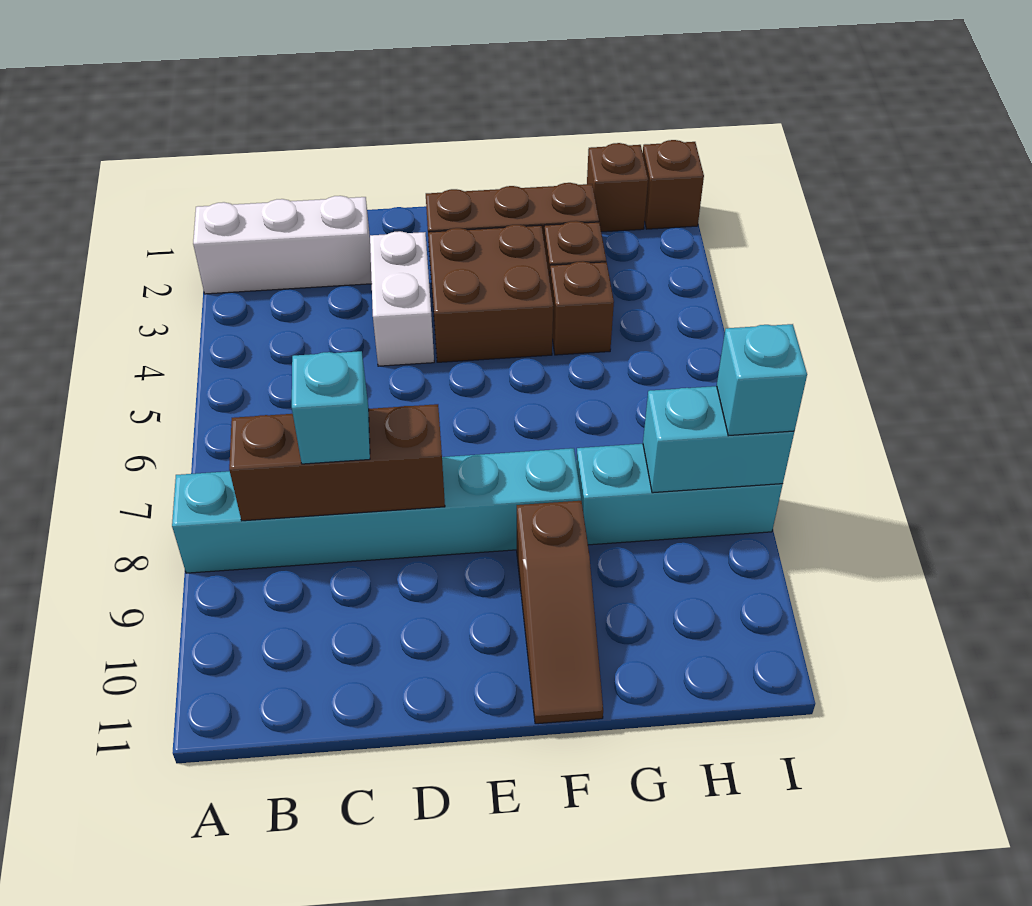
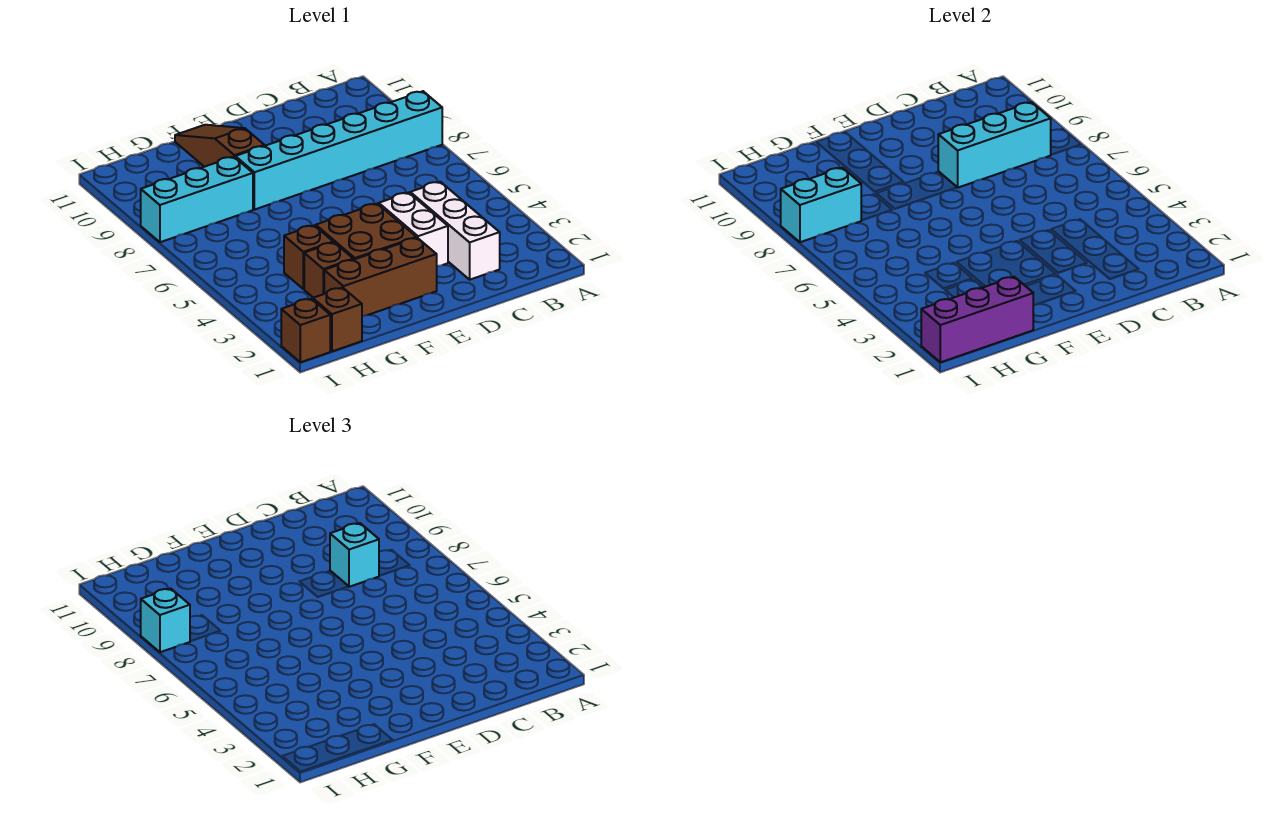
white brick A2:C2 level 1 -> white brick C2:C4 level 1
brown brick B8:D8 level 2 -> cyan brick B8:D8 level 2
none -> purple brick G1:I1 level 2

